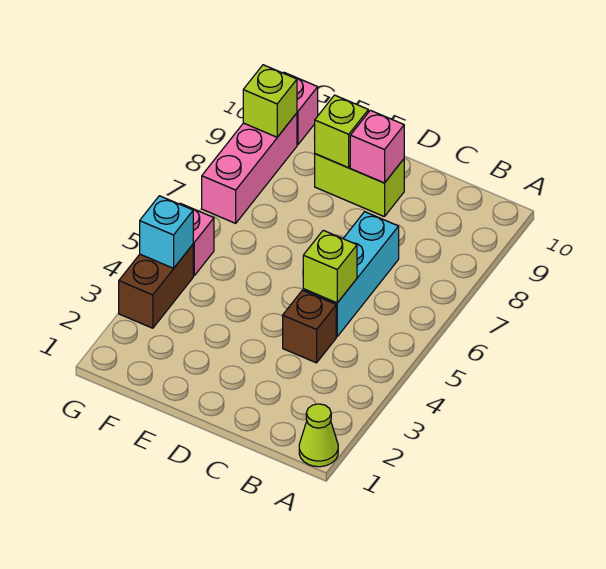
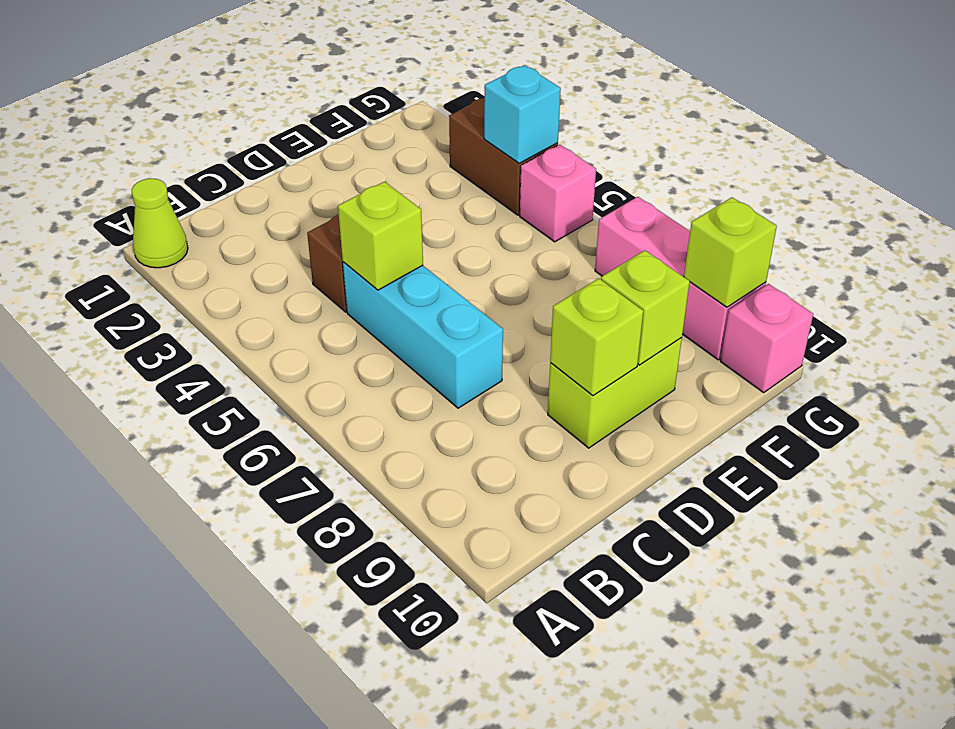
pink brick D9 level 2 -> lime brick D9 level 2

